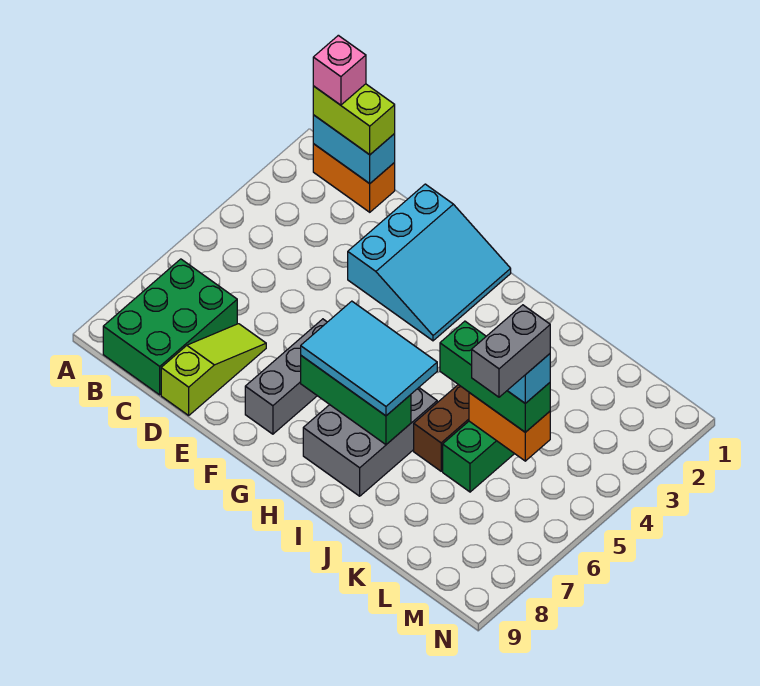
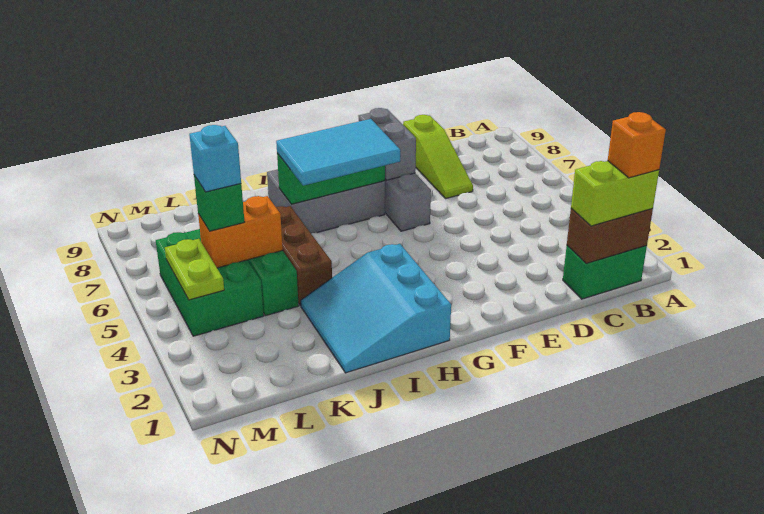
orange brick B1:C1 level 1 -> green brick B1:C1 level 1
cyan brick B1:C1 level 2 -> brown brick B1:C1 level 2
pink brick B1 level 4 -> orange brick B1 level 4
green brick B7:C9 level 1 -> green brick L4:M6 level 1
cyan slope E1:G3 level 1 top E -> cyan slope H1:J3 level 1 top H
grey brick H6:I8 level 1 -> grey brick G7:I8 level 1
green brick J5:L5 level 3 -> green brick L5 level 3
grey brick L5:L6 level 5 -> grey brick F7:F8 level 2
none -> lime plate M4:M5 level 2

